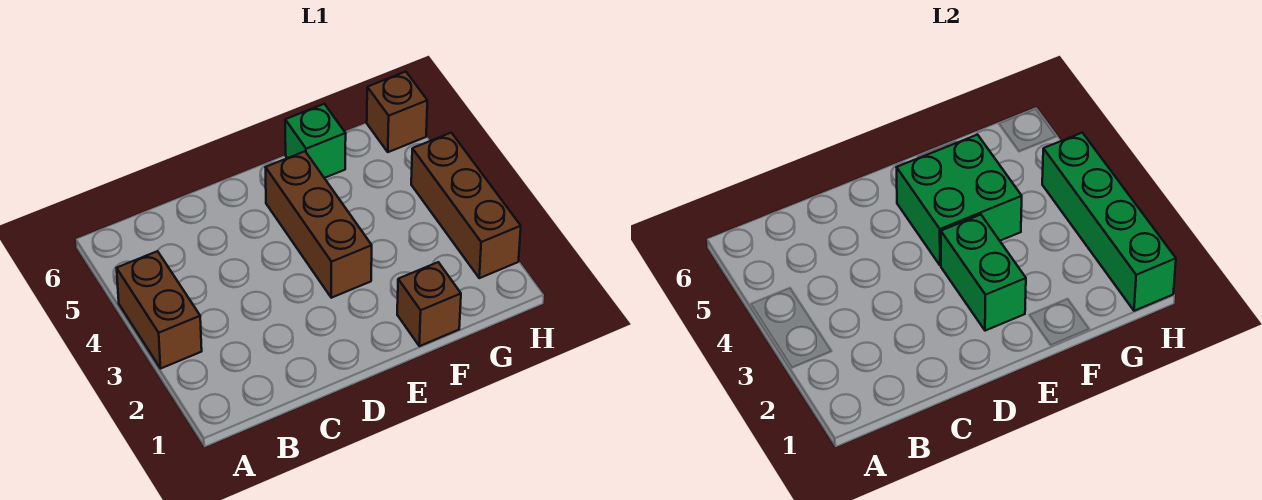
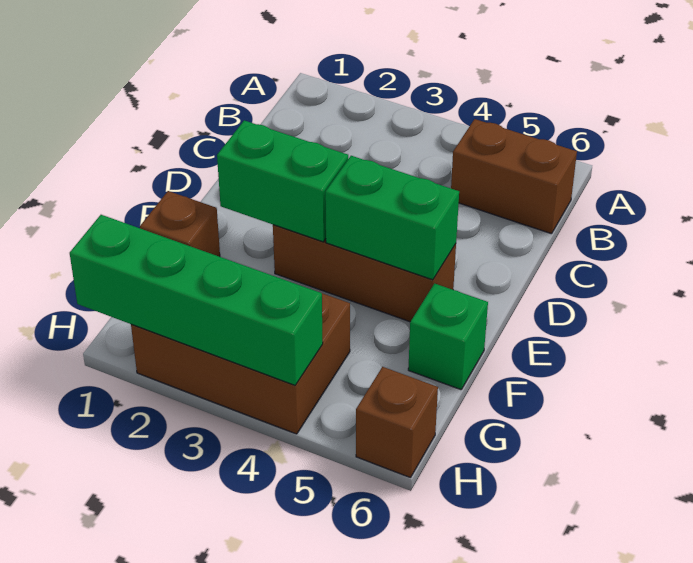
brown brick A3:A4 level 1 -> brown brick B5:B6 level 1
green brick E4:F5 level 2 -> green brick E4:E5 level 2
brown brick H2:H4 level 1 -> brown brick G2:H4 level 1

